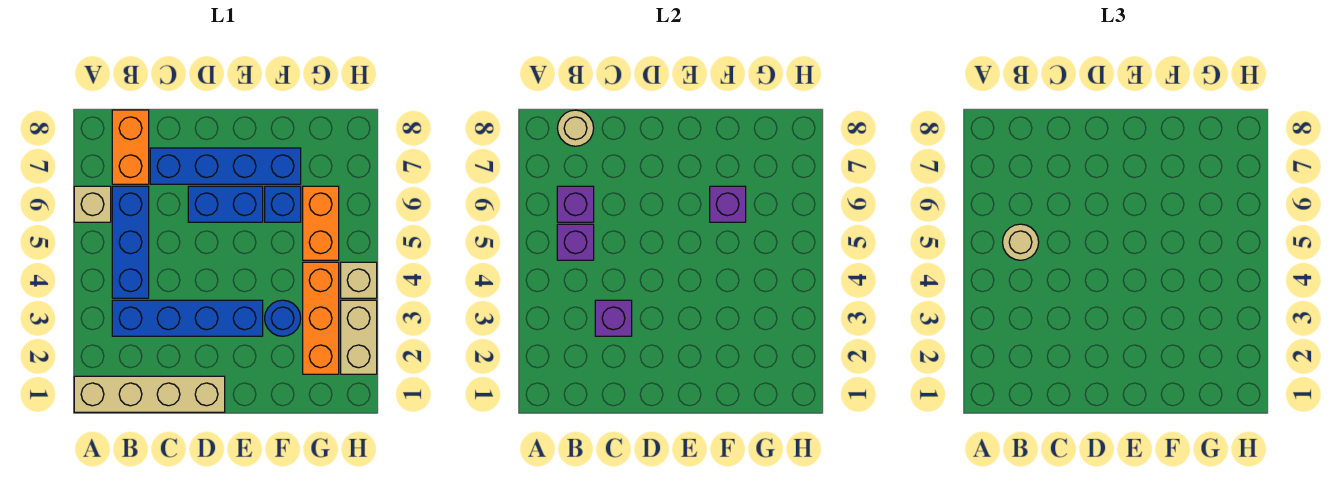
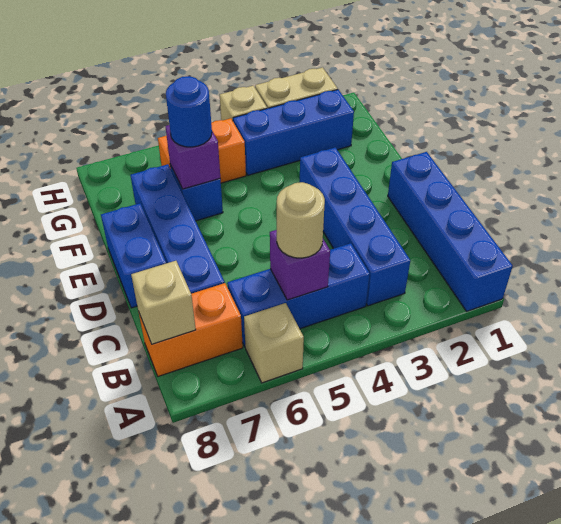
tan brick A1:D1 level 1 -> blue brick A1:D1 level 1
purple brick B6 level 2 -> none
tan round brick B8 level 2 -> tan brick B8 level 2
purple brick C3 level 2 -> none
blue brick D6:E6 level 1 -> blue brick D8:E8 level 1
blue round brick F3 level 1 -> blue round brick F6 level 3
orange brick G2:G4 level 1 -> blue brick G2:G4 level 1

